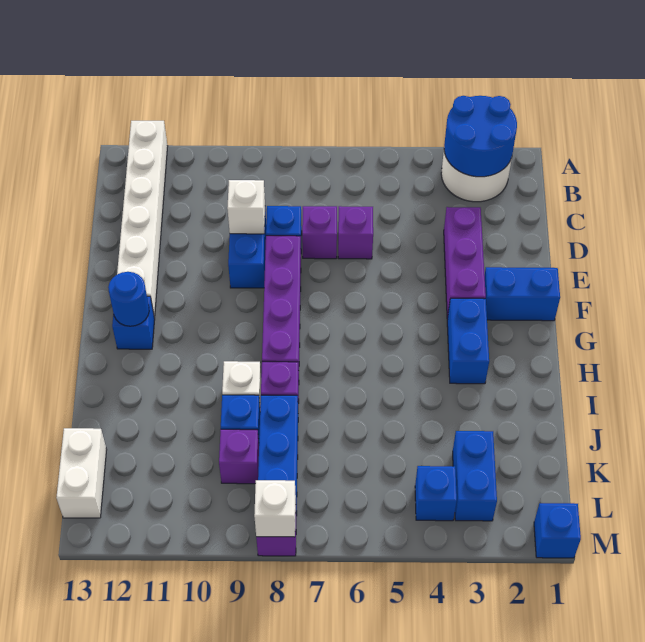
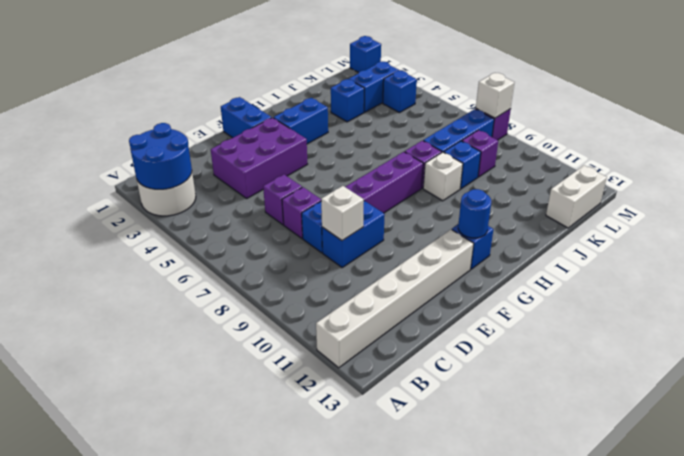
purple brick D3:F3 level 1 -> purple brick D3:F4 level 1
none -> blue brick J3 level 1

